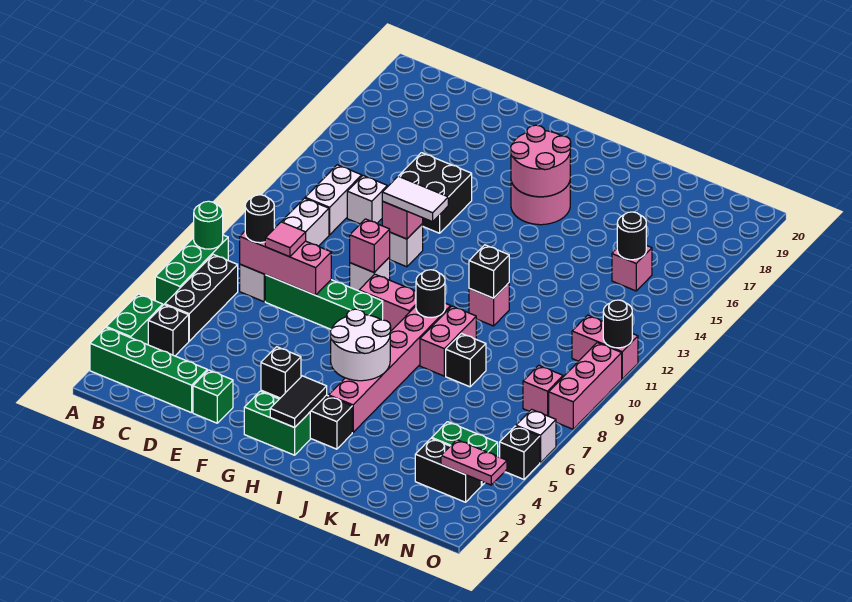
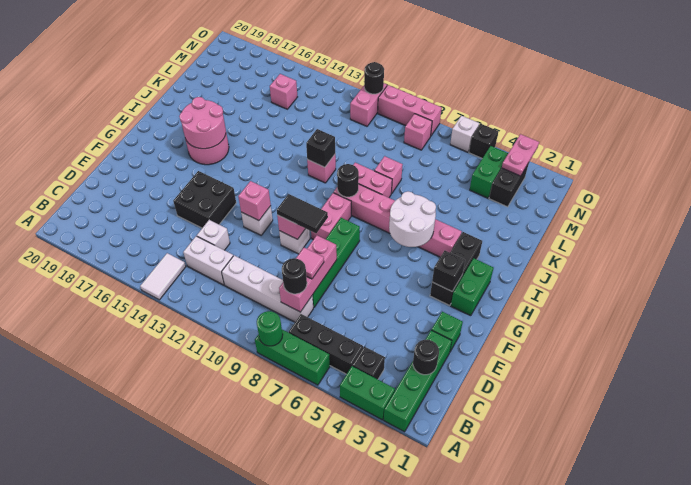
white tile F12:G12 level 3 -> white tile A14:B14 level 1
black tile H2:H3 level 2 -> black tile F9:F10 level 3
black brick K8 level 1 -> pink brick K8 level 1
black round brick M15 level 2 -> black round brick C2 level 2

